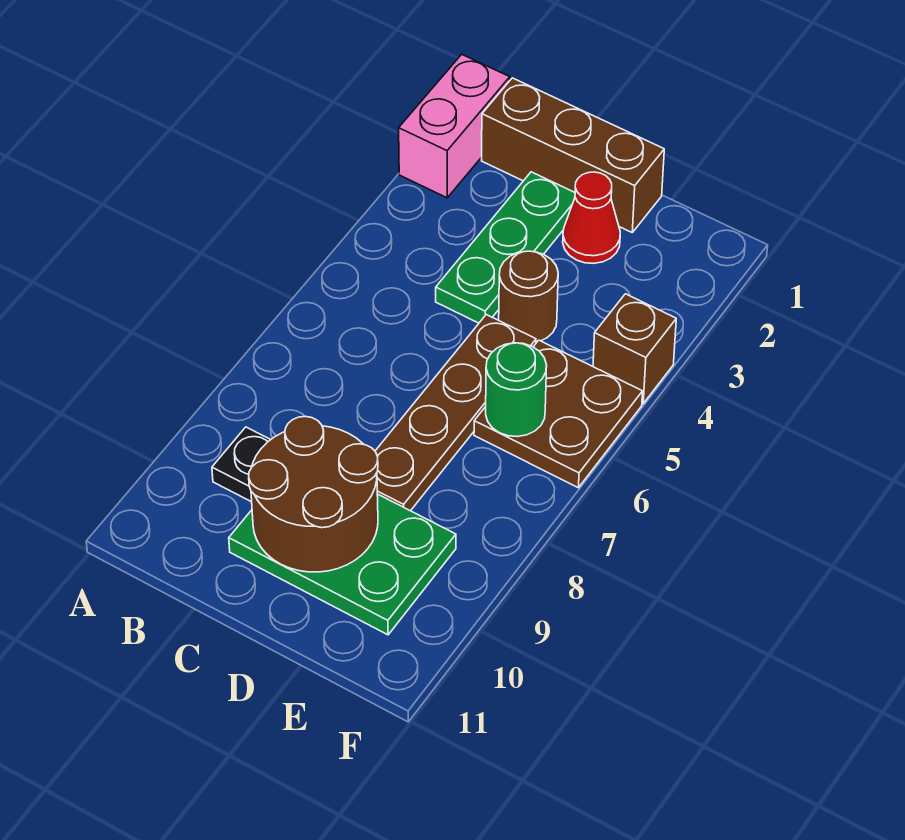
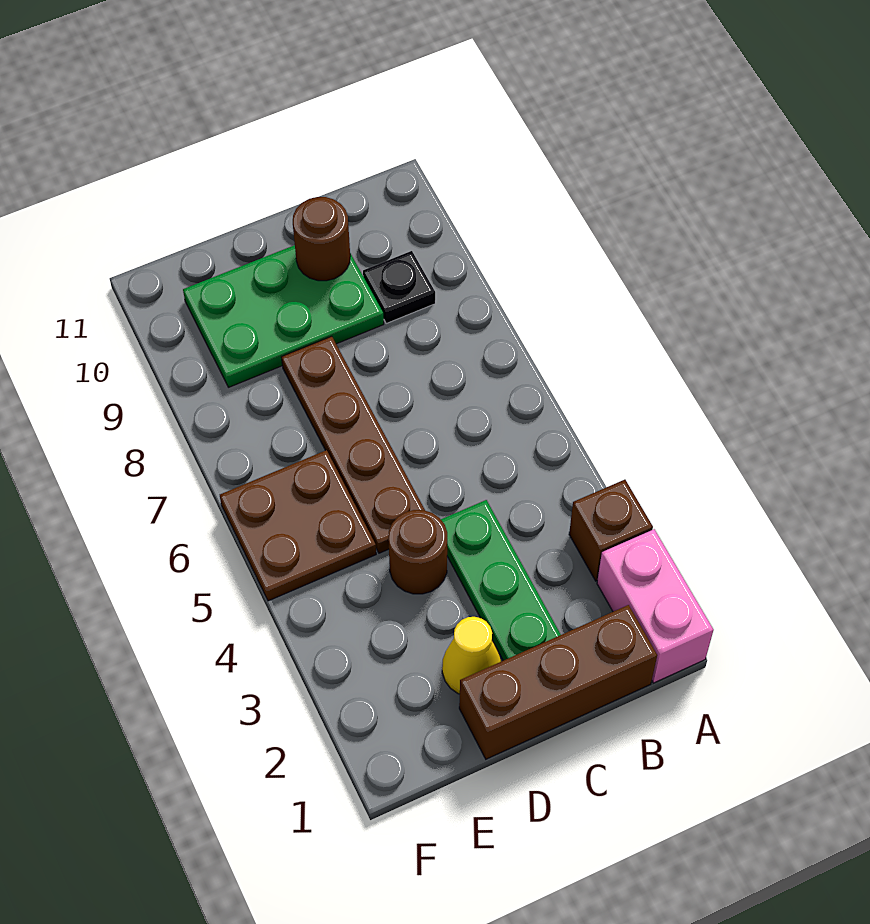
brown round brick C9:D10 level 2 -> brown round brick C10 level 2
red cone D2 level 1 -> yellow cone D2 level 1
green round brick E6 level 2 -> none
brown brick F4 level 1 -> brown brick A3 level 1

